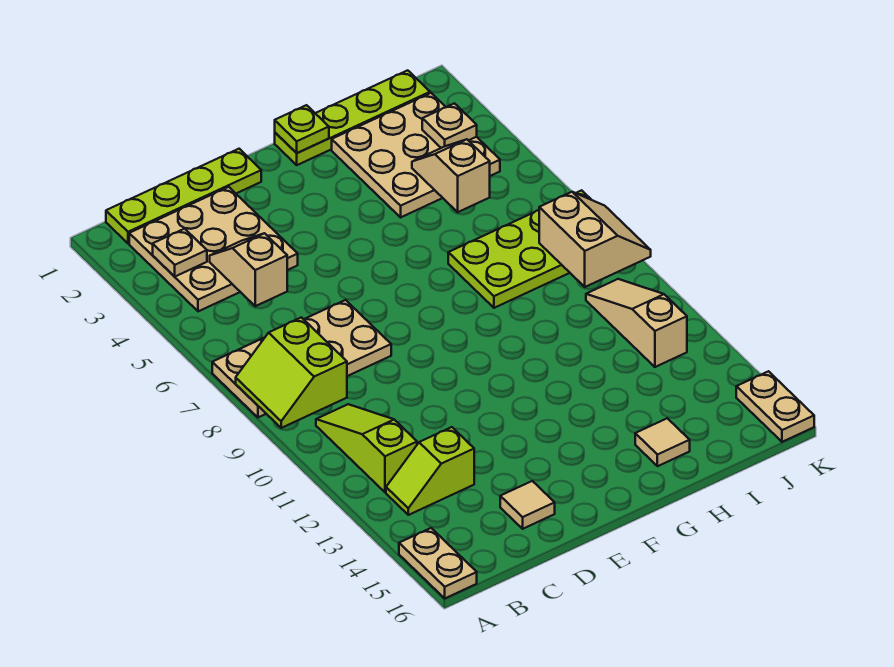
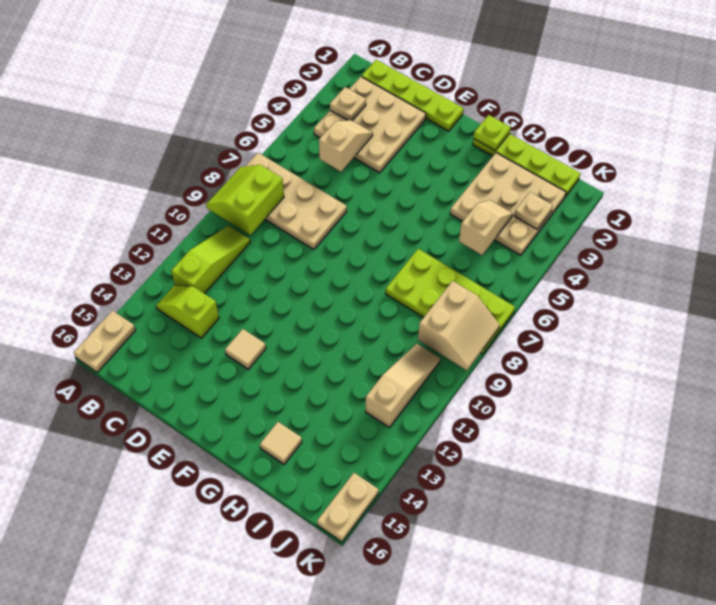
tan tile D15 level 1 -> tan tile E13 level 1

